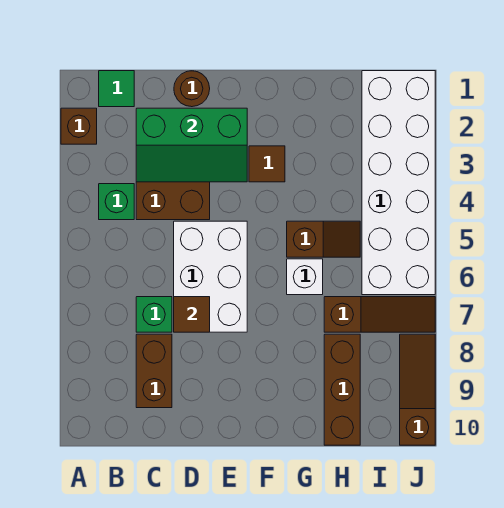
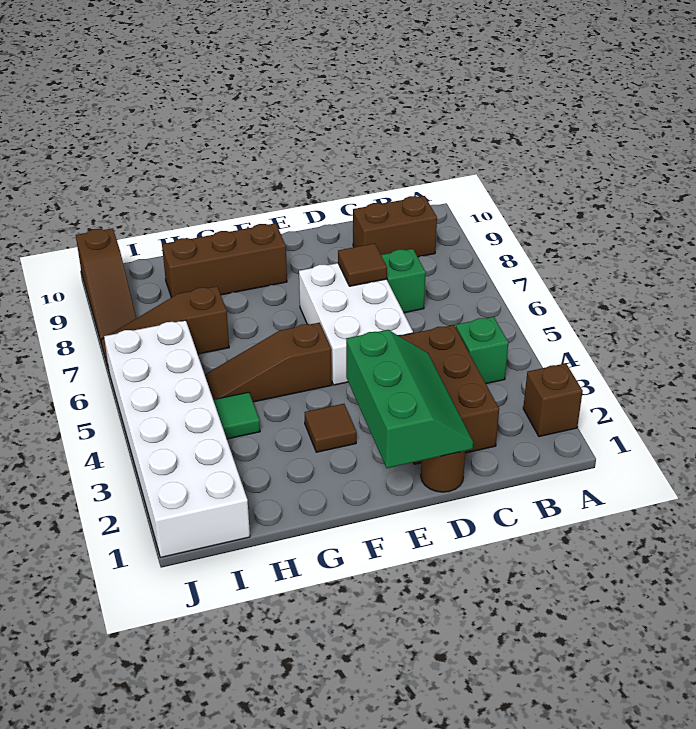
green tile B1 level 1 -> green tile H4 level 1
green slope C2:E3 level 2 top 2 -> green slope D1:E3 level 2 top E
brown brick C8:C9 level 1 -> brown brick B9:C9 level 1
brown slope G5:H5 level 1 top G -> brown slope F5:H5 level 1 top F
white brick G6 level 1 -> none
brown brick H8:H10 level 1 -> brown brick F9:H9 level 1

